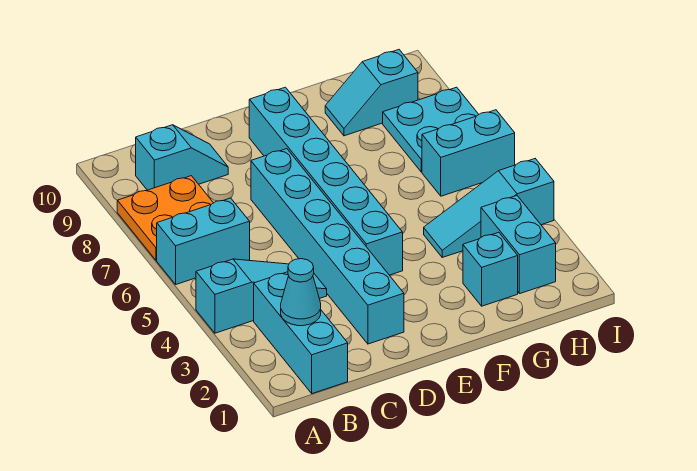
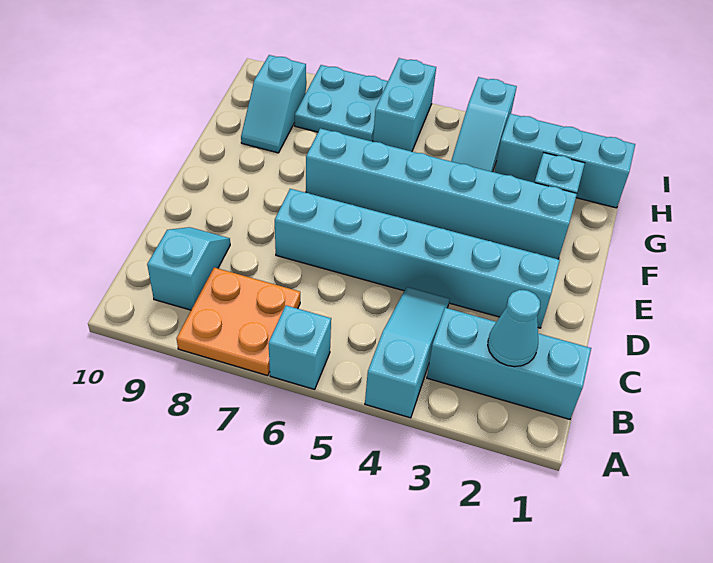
cyan brick A6:B6 level 1 -> cyan brick A6 level 1
cyan brick E4:E9 level 1 -> cyan brick F2:F7 level 1
cyan brick H2:H3 level 1 -> cyan brick H1:H3 level 1

